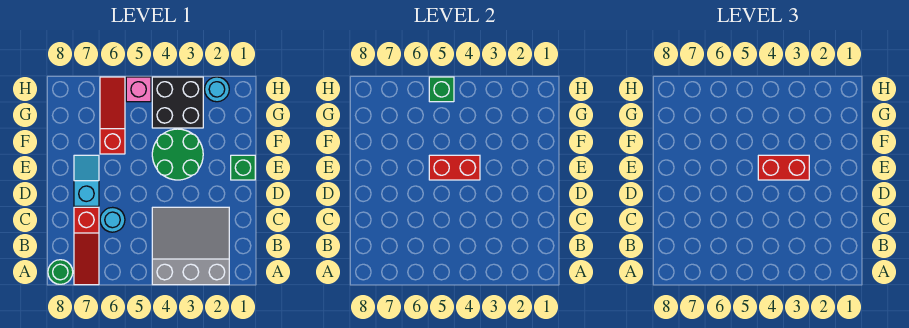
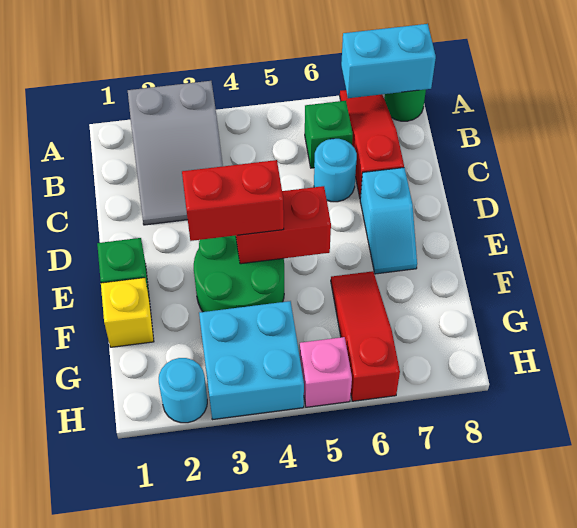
grey slope A2:C4 level 1 top A -> grey slope A2:C3 level 1 top A
none -> cyan brick A7:A8 level 2
none -> yellow brick F1 level 1
red slope F6:H6 level 1 top F -> red slope F6:H6 level 1 top H
black brick G3:H4 level 1 -> cyan brick G3:H4 level 1
green brick H5 level 2 -> green brick B6 level 1

